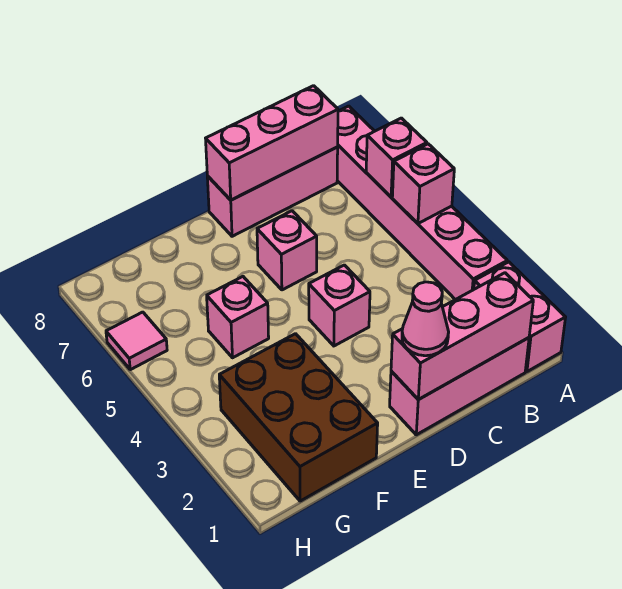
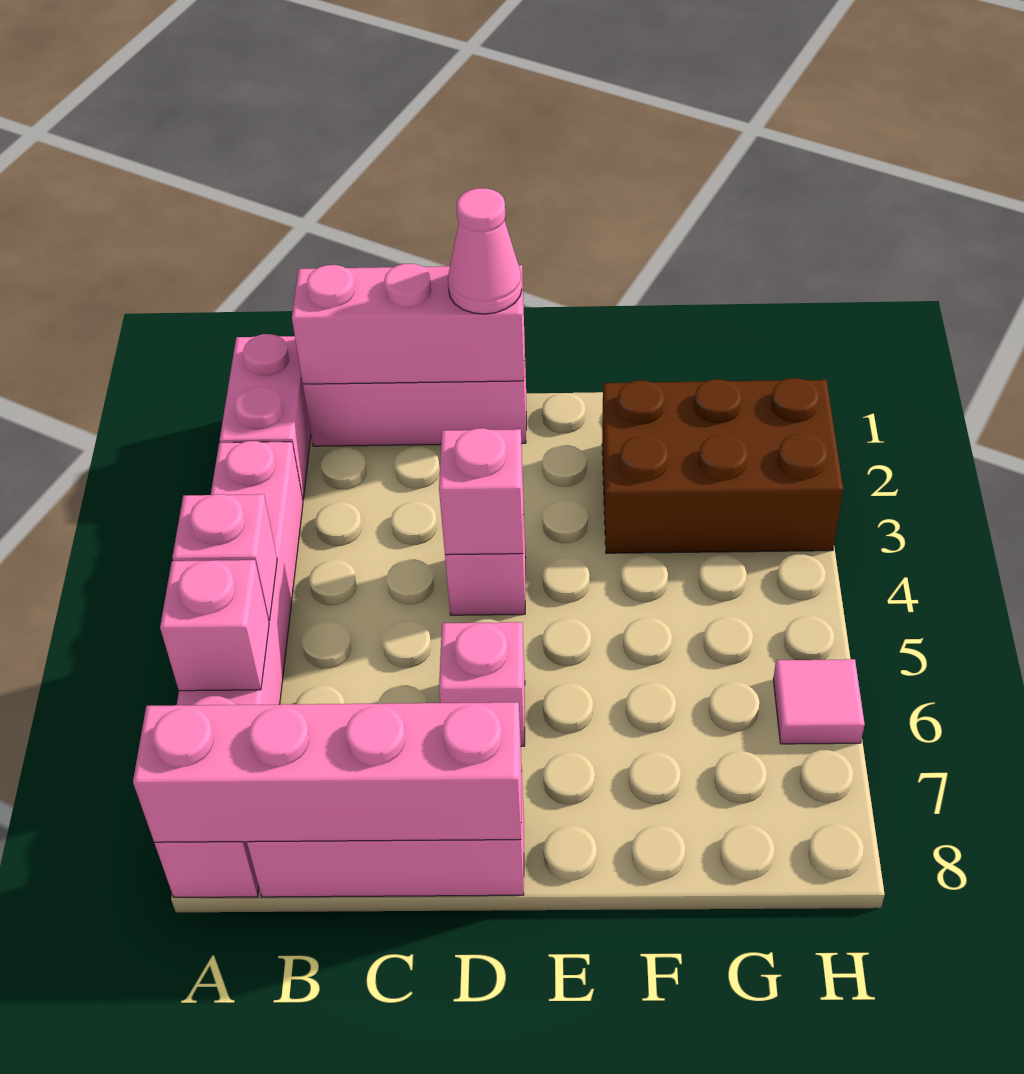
pink brick B8:D8 level 2 -> pink brick A8:D8 level 2
brown brick F1:G3 level 1 -> brown brick F2:H3 level 1
pink brick F5 level 1 -> pink brick D4 level 2

